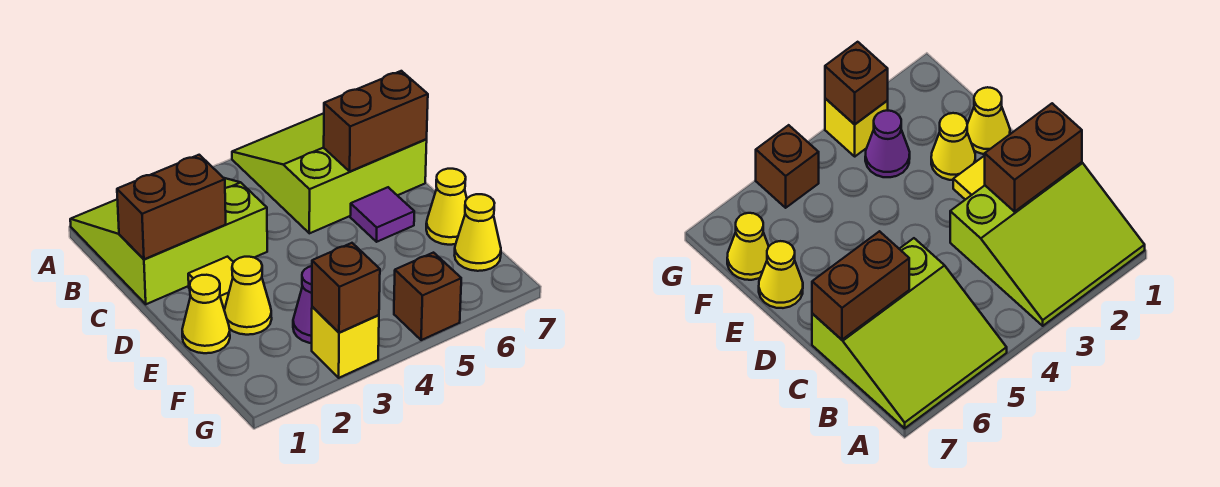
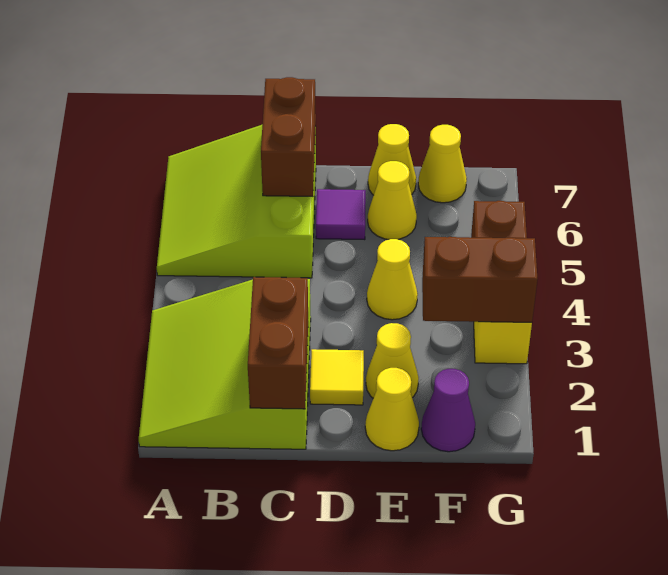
none -> yellow cone E4 level 1
none -> yellow cone E6 level 1
purple cone F3 level 1 -> purple cone F1 level 1
brown brick G3 level 2 -> brown brick F3:G3 level 2

